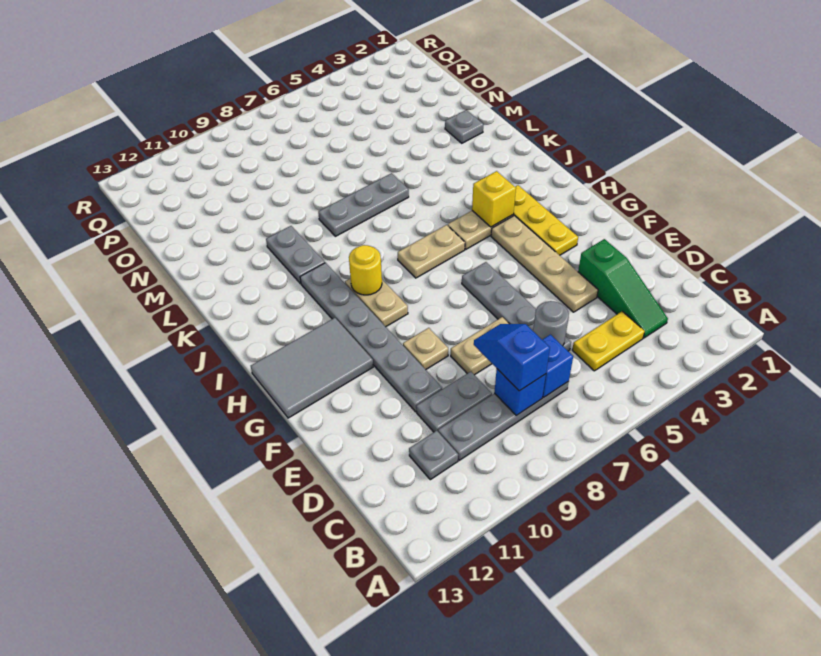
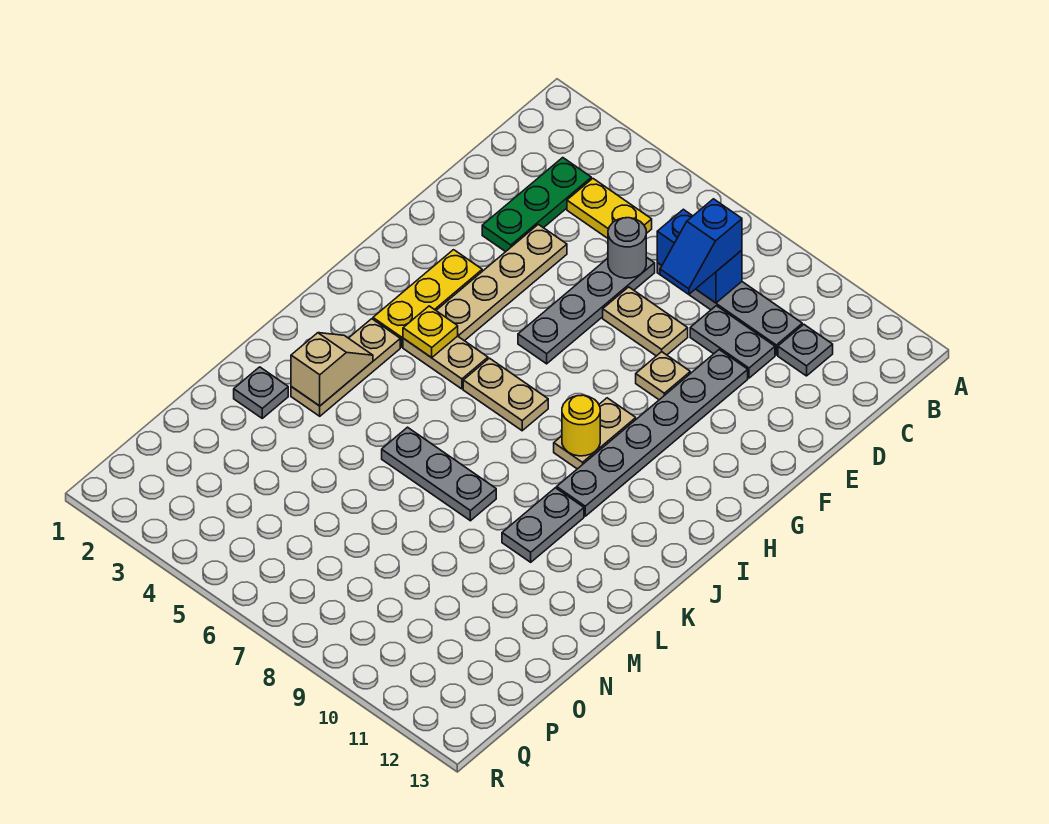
green slope C3:E3 level 1 top E -> green plate C3:E3 level 1
grey tile G11:H13 level 1 -> none
yellow brick I4 level 2 -> yellow plate I4 level 2
none -> tan plate J3:L3 level 1
none -> tan slope K3:L3 level 2 top L

